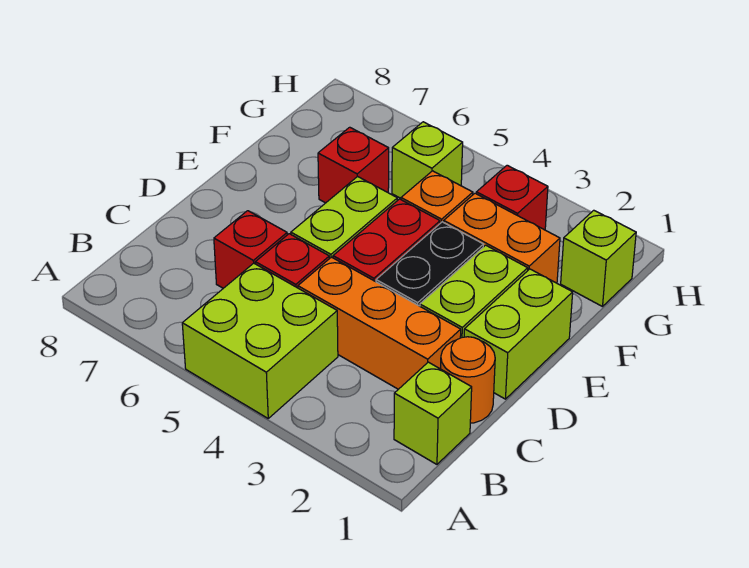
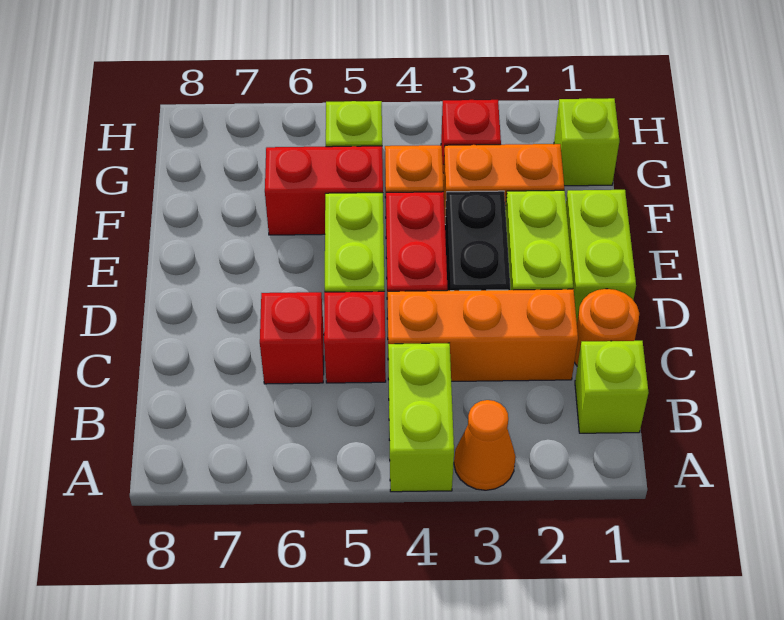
none -> orange cone A3 level 1
lime brick A4:B5 level 1 -> lime brick A4:B4 level 1
red brick F6 level 1 -> red brick F5:F6 level 1

